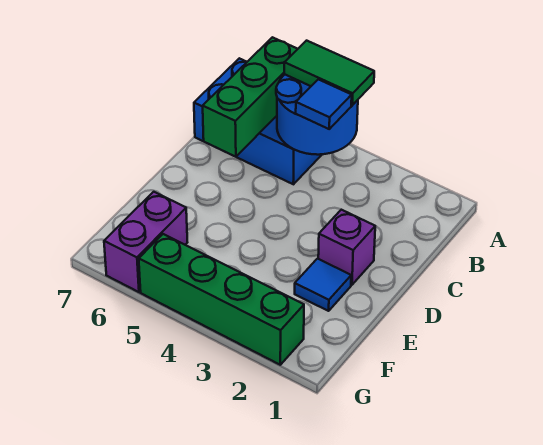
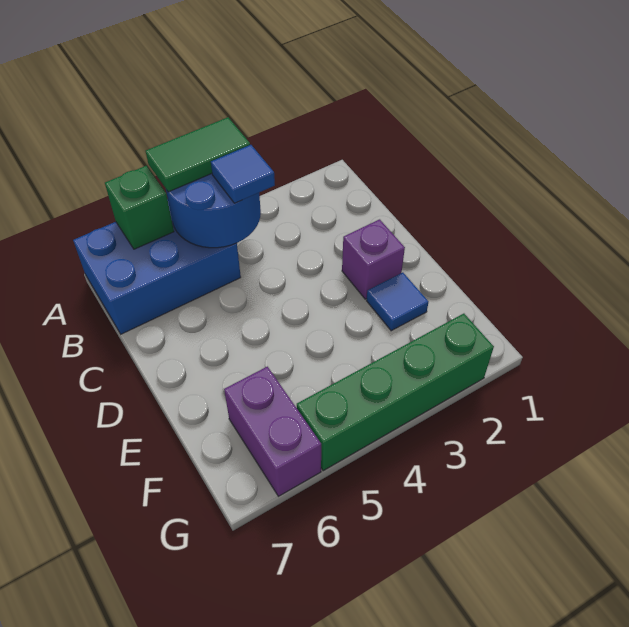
green brick A6:C6 level 2 -> green brick A6 level 2

